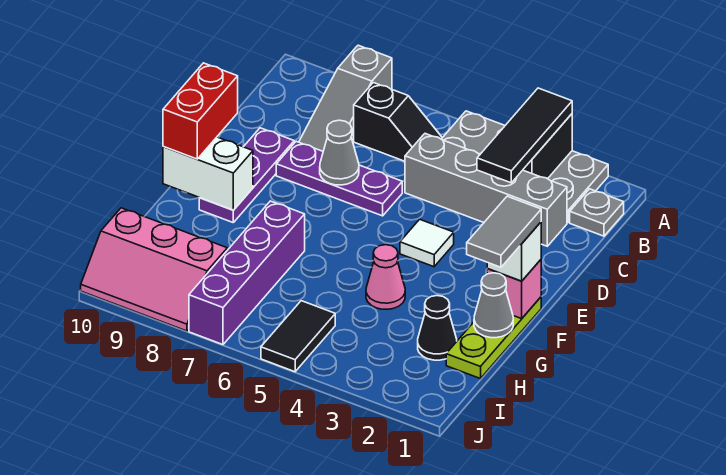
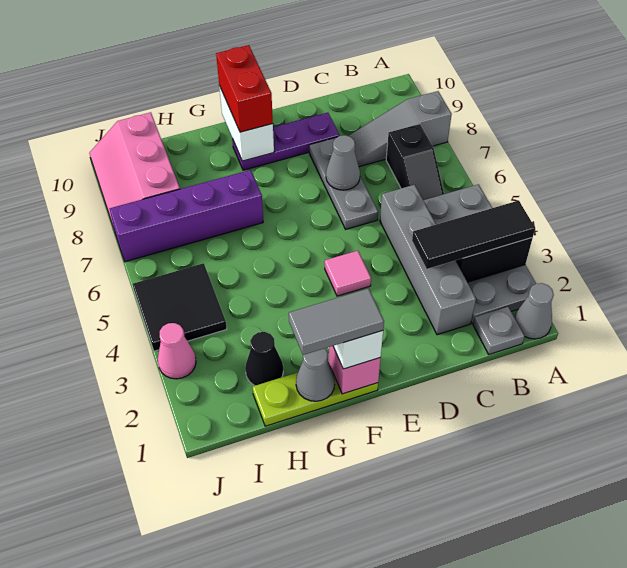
none -> grey cone A1 level 1
purple plate D6:D8 level 1 -> grey plate D6:D8 level 1
white tile E4 level 1 -> pink tile E4 level 1
red brick E10:F10 level 3 -> red brick F9:F10 level 3
pink cone G4 level 1 -> pink cone J3 level 1
black tile I5:J5 level 1 -> black tile I4:J5 level 1

